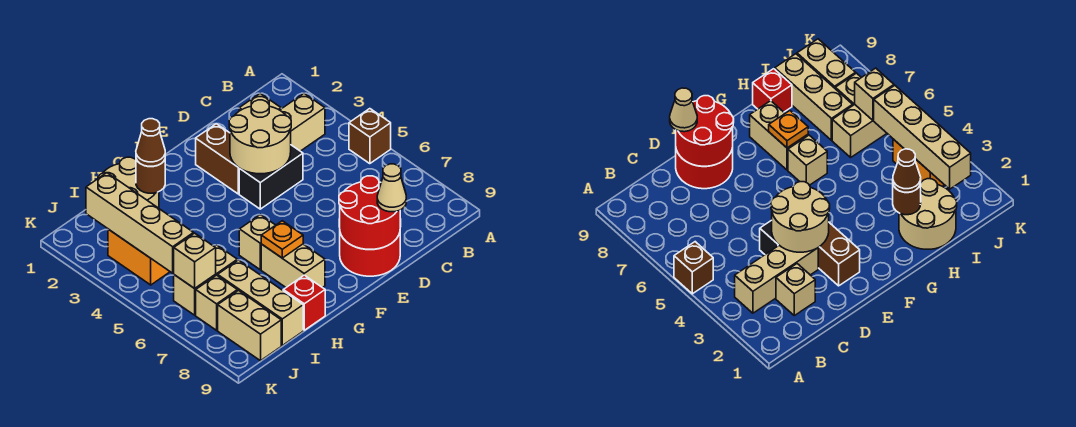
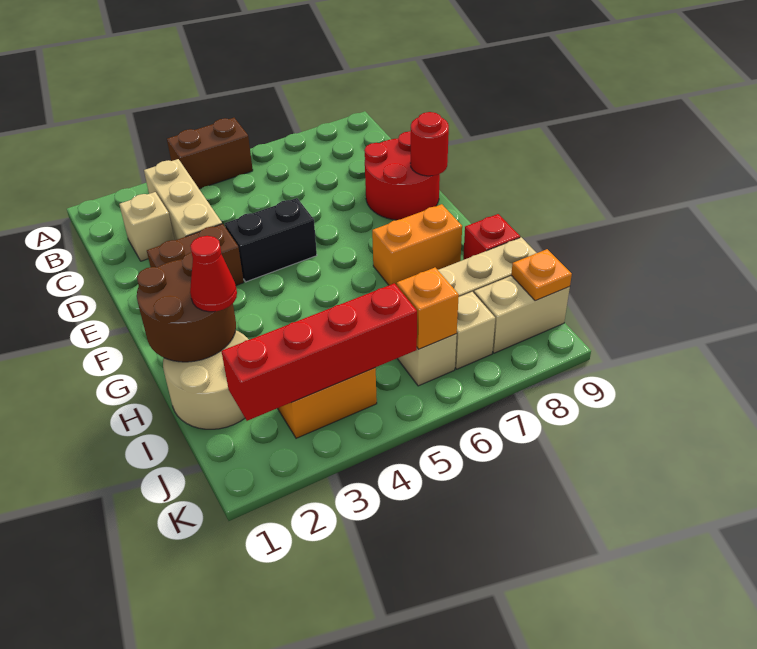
brown brick A5 level 1 -> brown brick A4:A5 level 1
tan round brick D3:E4 level 2 -> none
black brick D4:E4 level 1 -> black brick E4:E5 level 1
red round brick D8:E9 level 2 -> red round brick E9 level 2
tan cone D9 level 3 -> none
tan brick G6 level 1 -> none
tan brick G7:G8 level 1 -> orange brick G7:G8 level 1
orange plate G7 level 2 -> orange plate J9 level 2
brown round brick H2 level 2 -> brown round brick G1:H2 level 2
brown cone H2 level 3 -> red cone H2 level 3
tan brick J2:J5 level 2 -> red brick J2:J5 level 2
tan brick J6 level 2 -> orange brick J6 level 2

